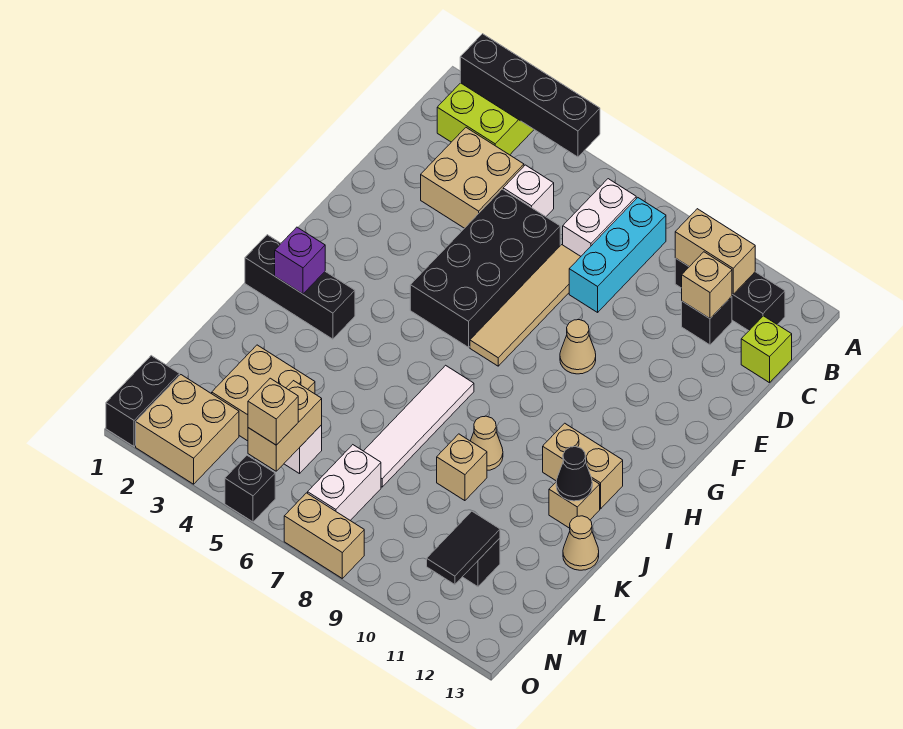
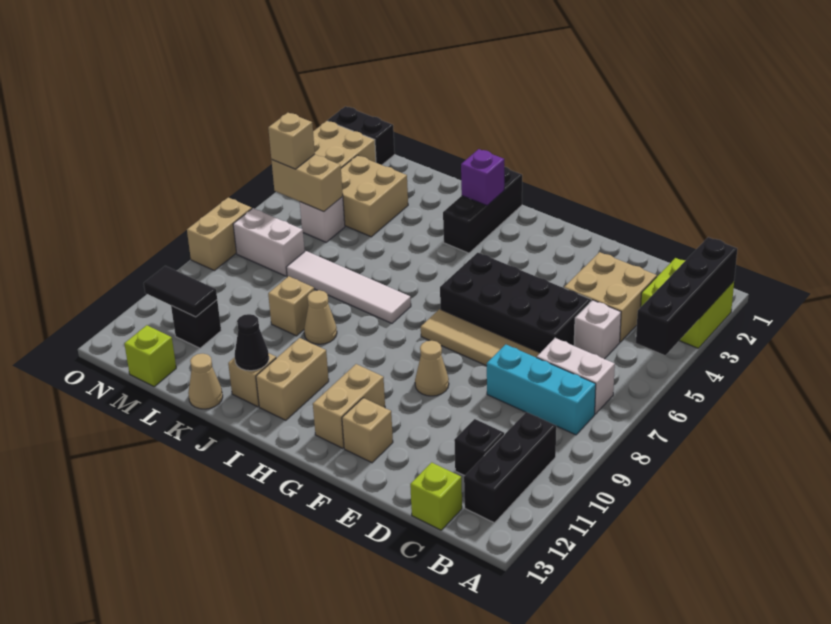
tan brick B10:B11 level 2 -> tan brick G11:G12 level 1
tan brick C11 level 2 -> tan brick F12 level 1
none -> lime brick M13 level 1
black brick O5 level 1 -> none

